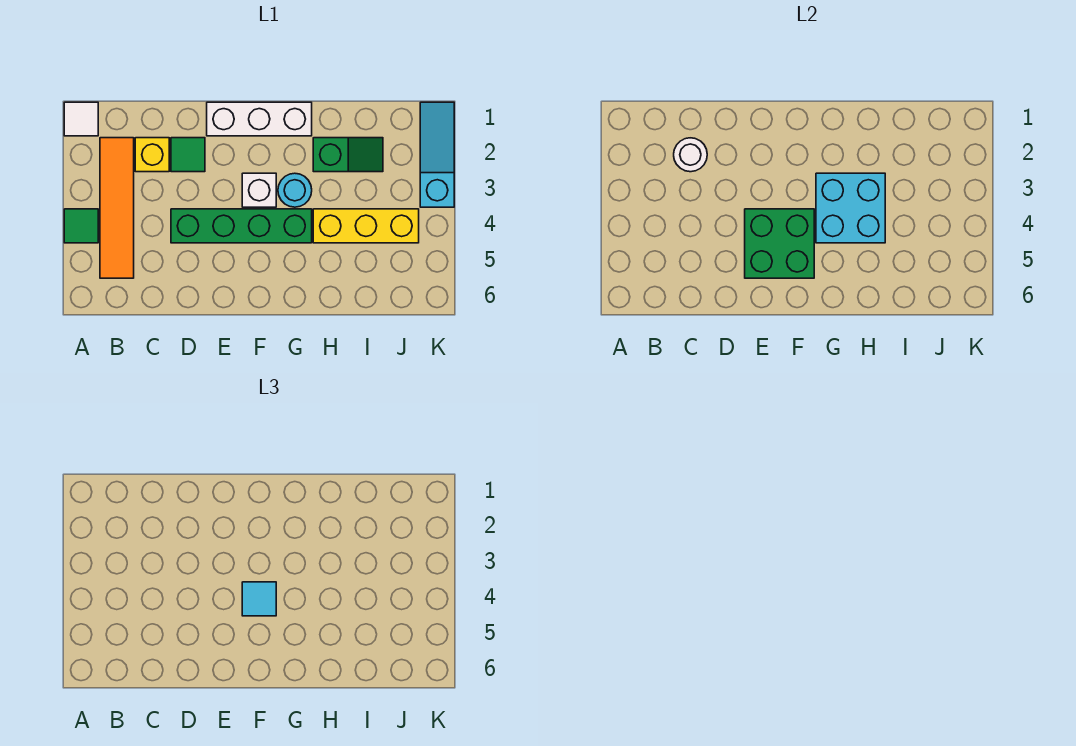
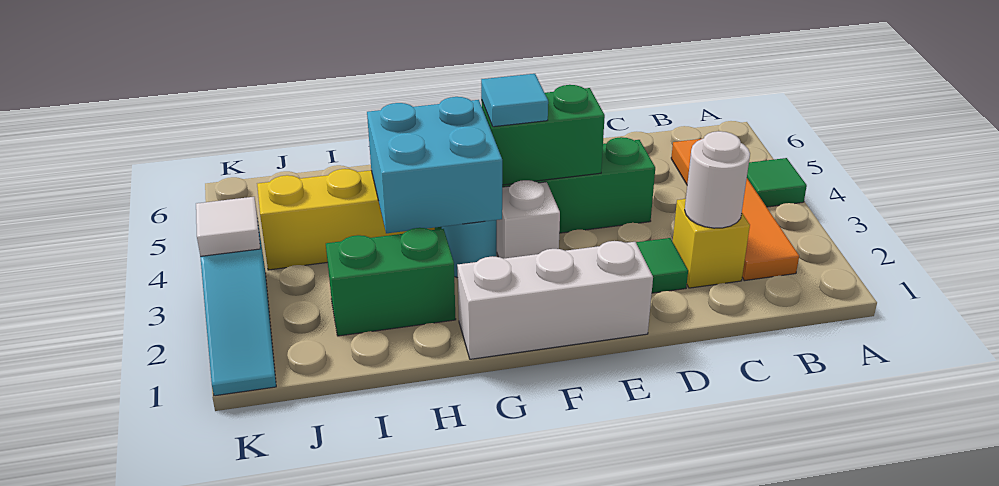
white tile A1 level 1 -> white tile K3 level 2
green brick E4:F5 level 2 -> green brick E4:F4 level 2
green slope H2:I2 level 1 top H -> green brick H2:I2 level 1

